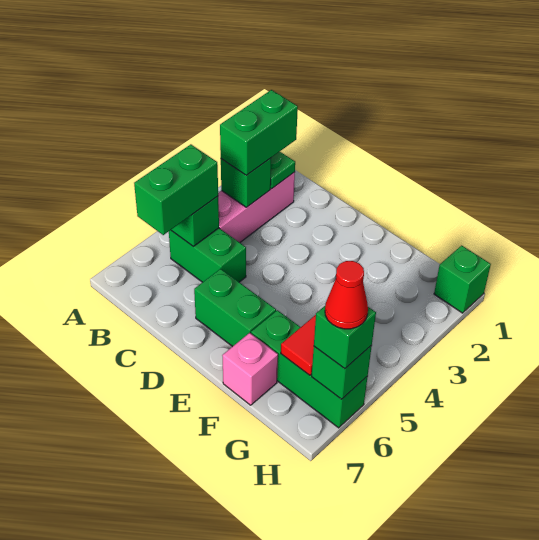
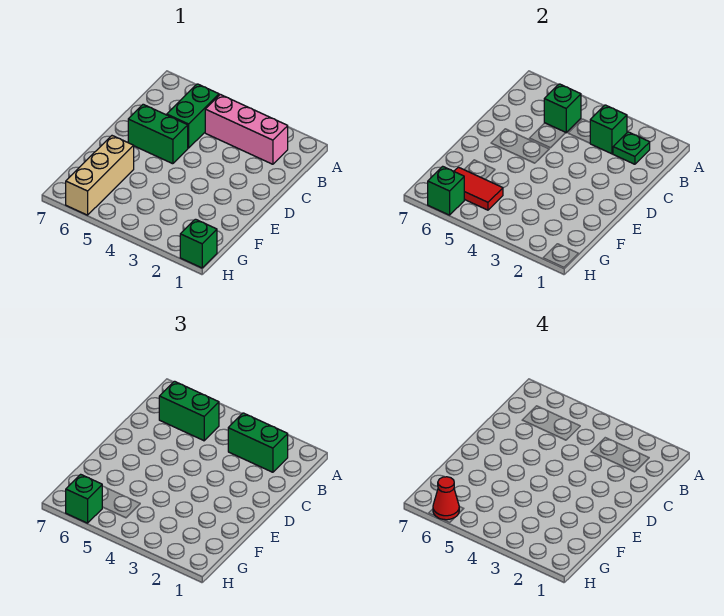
green brick D6:E6 level 1 -> green brick D5:D6 level 1
green brick F6:H6 level 1 -> tan brick F6:H6 level 1
pink brick F7 level 1 -> none

